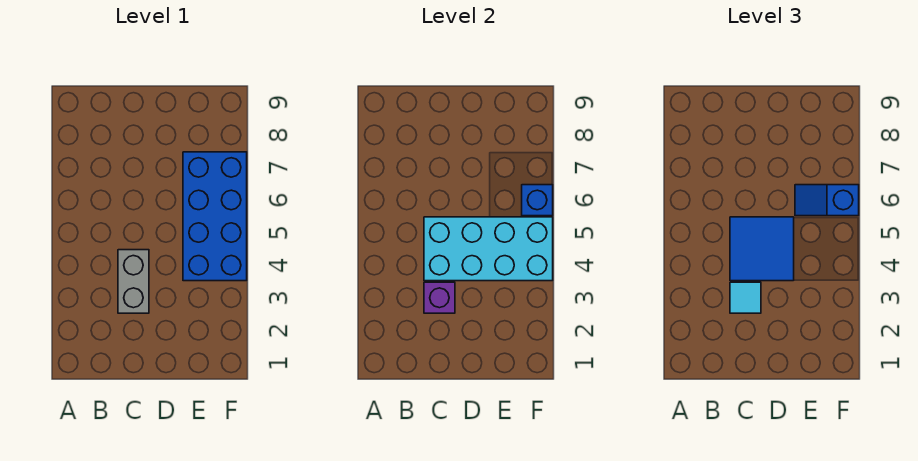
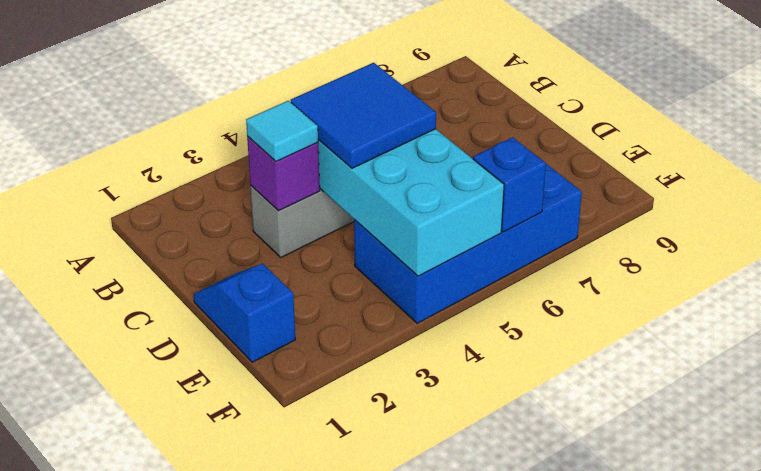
blue slope E6:F6 level 3 top F -> blue slope D1:E1 level 1 top E

